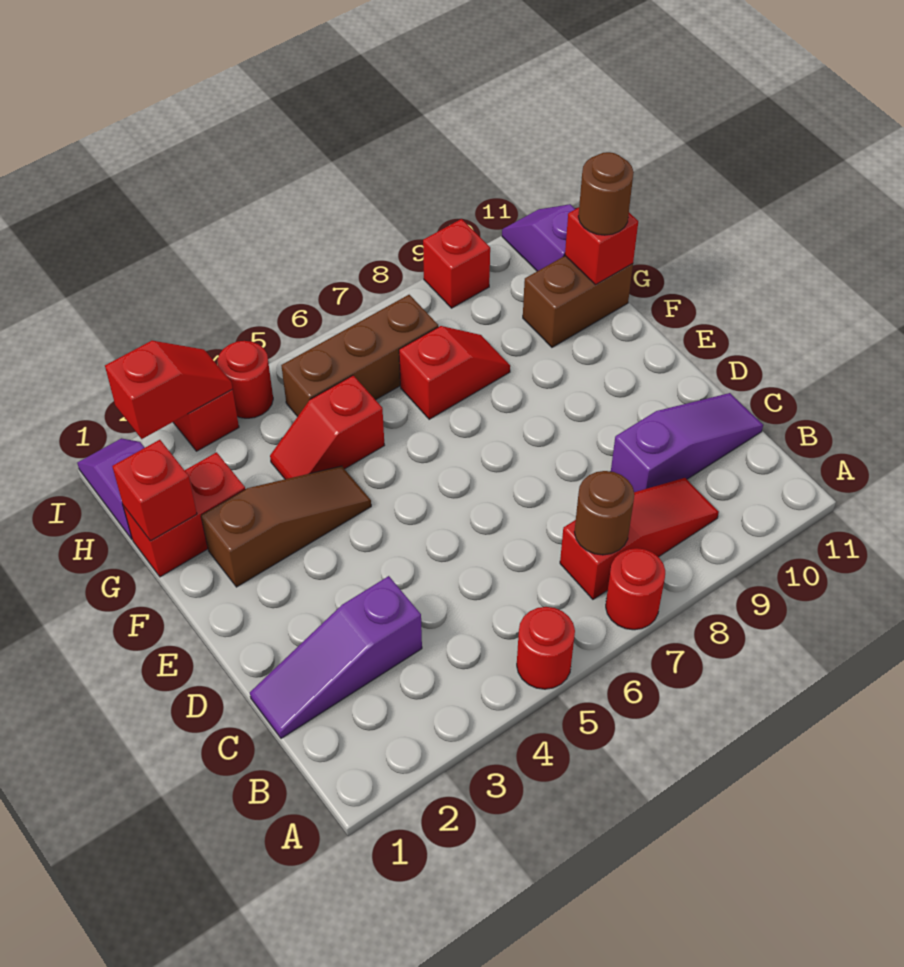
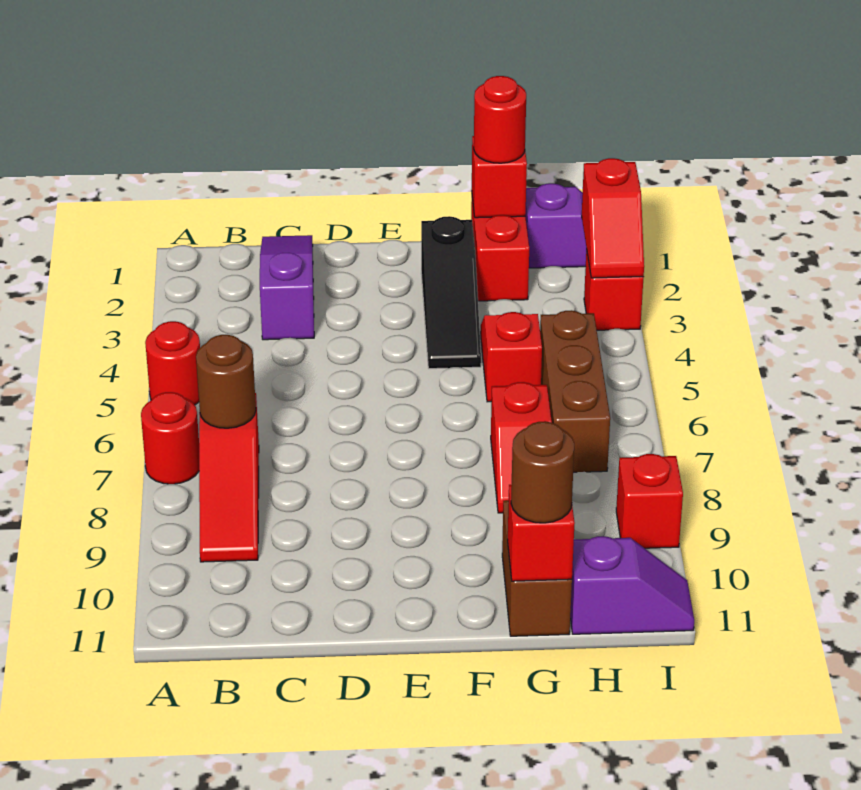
purple slope C9:C11 level 1 top 9 -> none
brown slope F2:F4 level 1 top 2 -> black slope F2:F4 level 1 top 2
red round brick I4 level 1 -> red round brick G1 level 3

